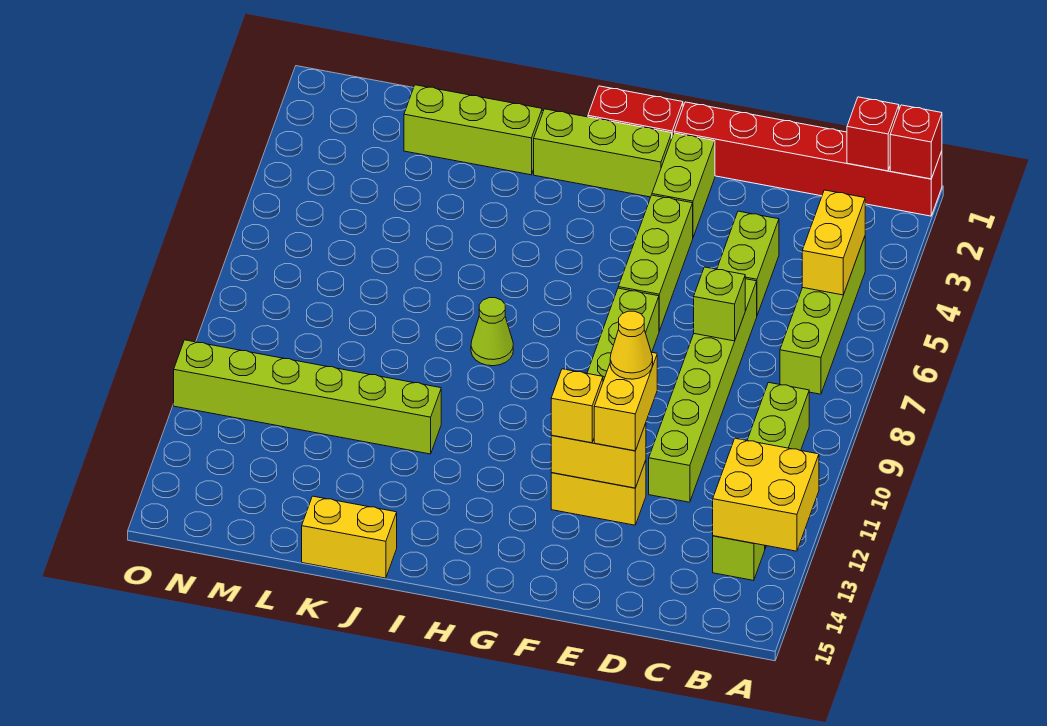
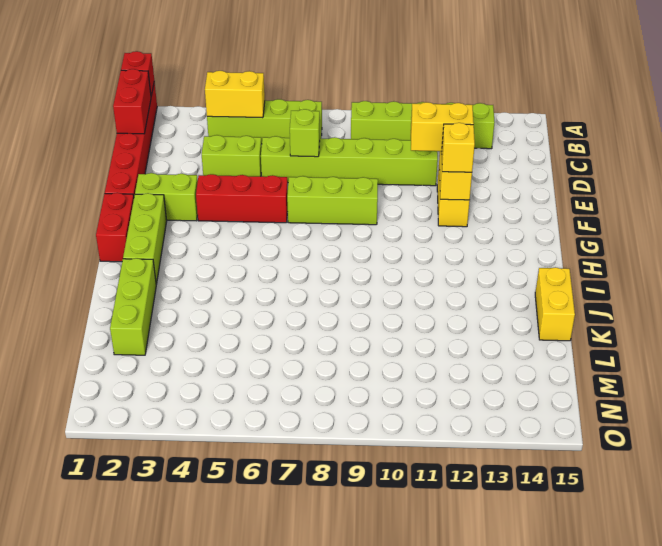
yellow brick A12:B13 level 2 -> none
red brick B1 level 2 -> red brick B1:C1 level 2
yellow cone E11 level 4 -> none
lime brick F4:F6 level 1 -> red brick F4:F6 level 1
lime cone I8 level 1 -> none
lime brick J11:O11 level 1 -> none

